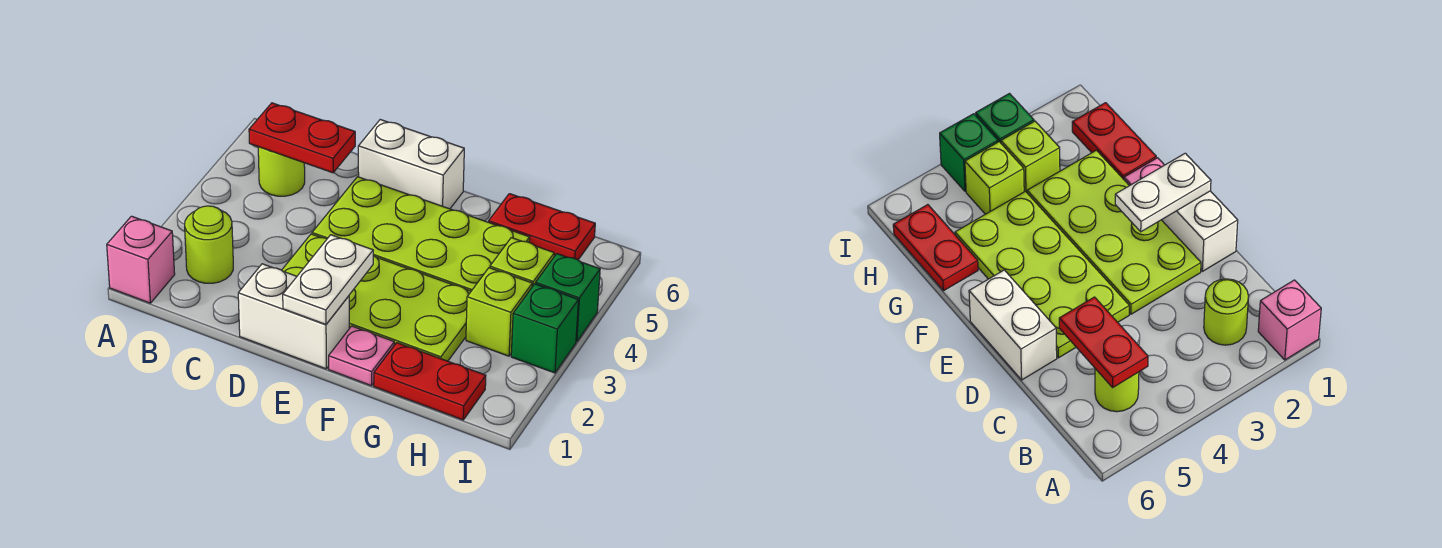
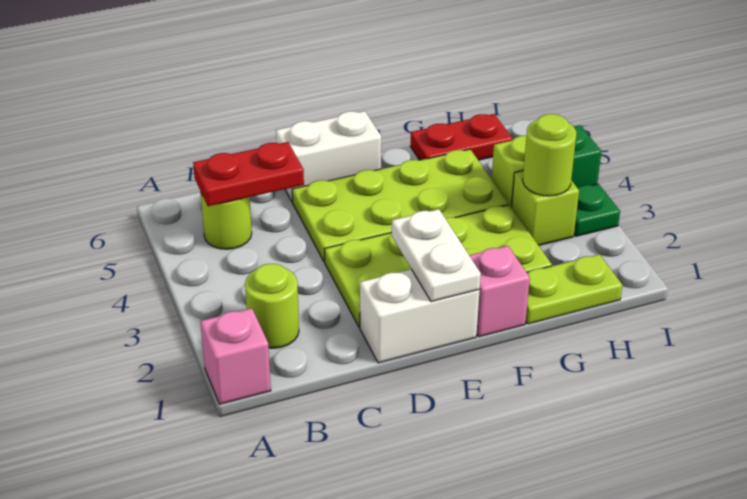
pink plate F1 level 1 -> pink brick F1 level 1
red plate G1:H1 level 1 -> lime plate G1:H1 level 1
none -> lime round brick H3 level 2
green brick I3 level 1 -> green plate I3 level 1

